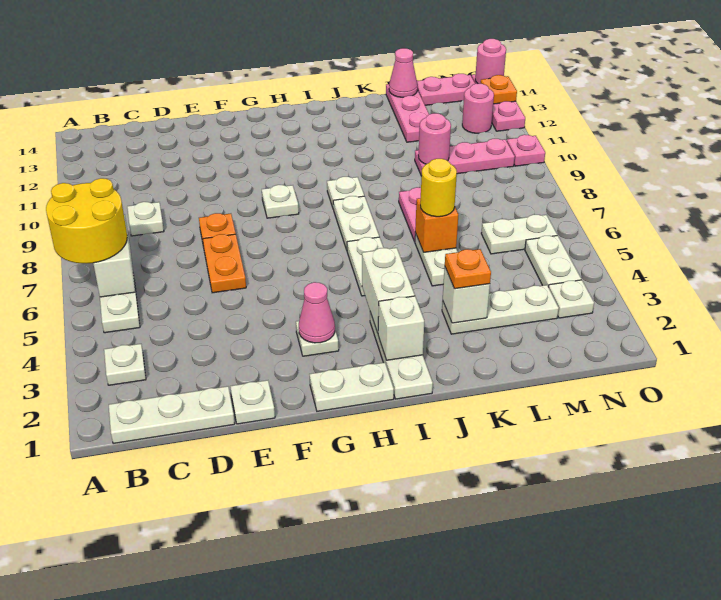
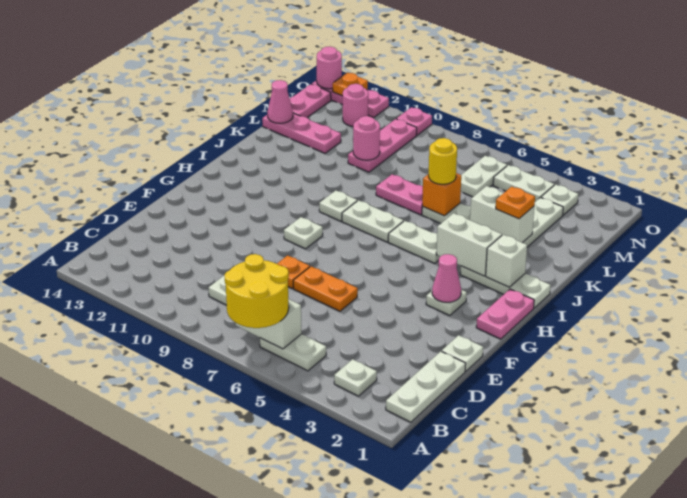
white plate G1:H1 level 1 -> pink plate G1:H1 level 1
white brick K3 level 2 -> white brick K3:K4 level 2

